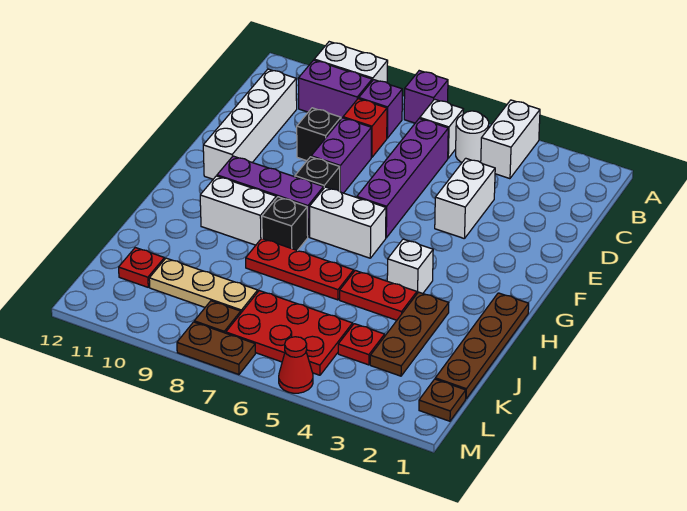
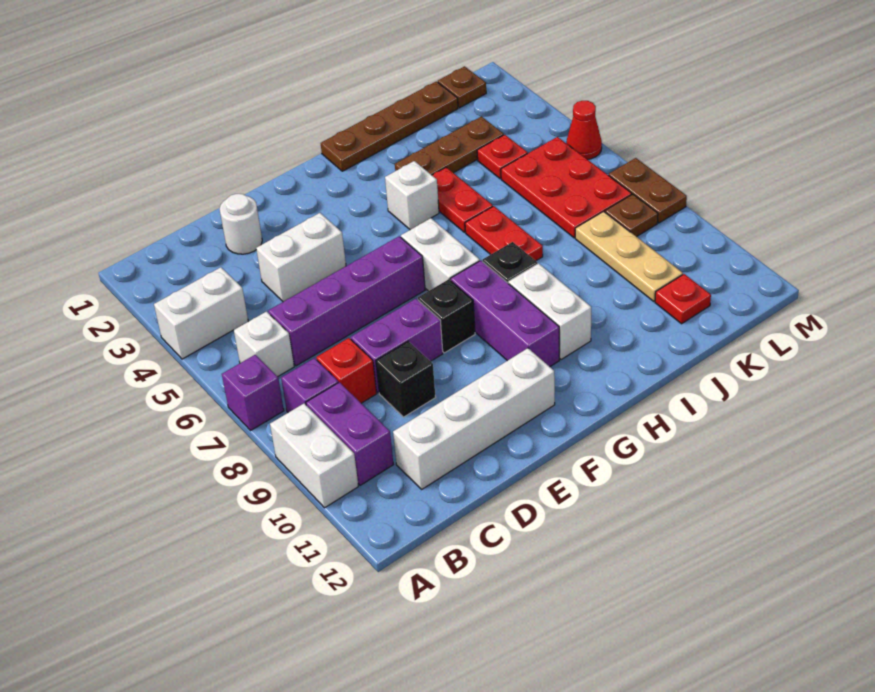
white round brick B5 level 1 -> white round brick D2 level 1
red plate I6:I8 level 1 -> red plate I6:I7 level 1

